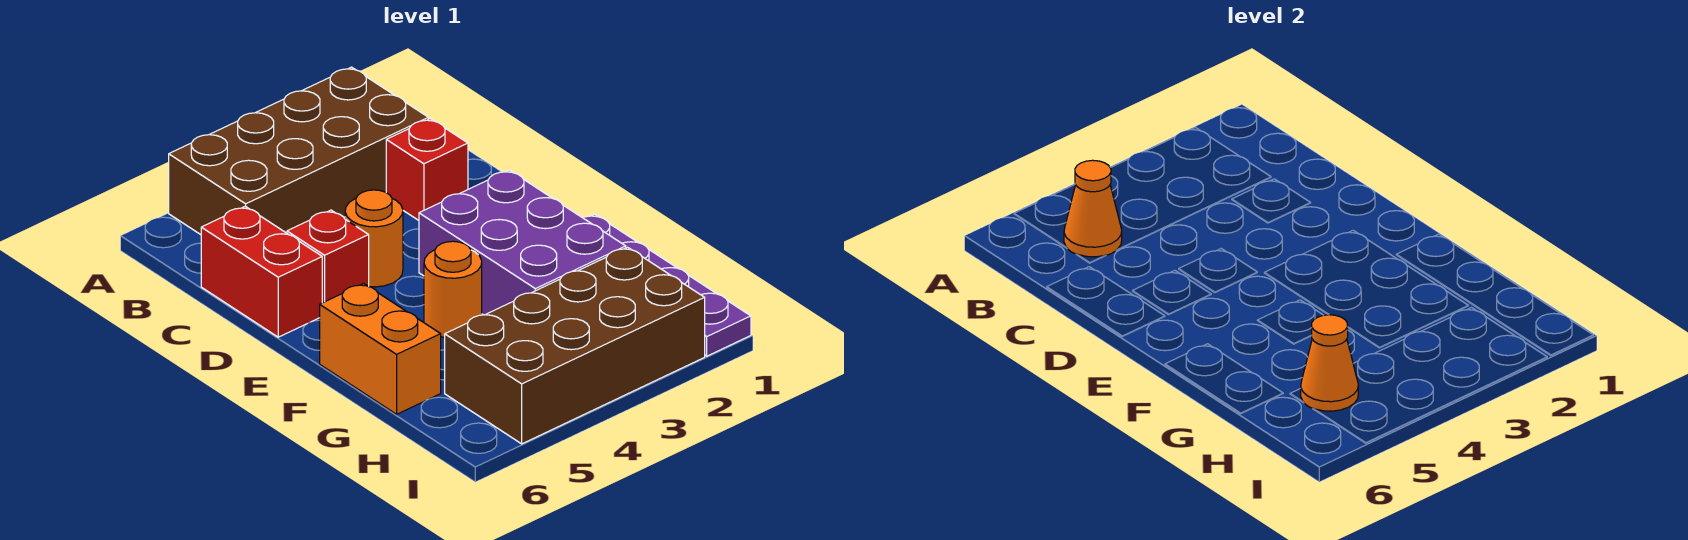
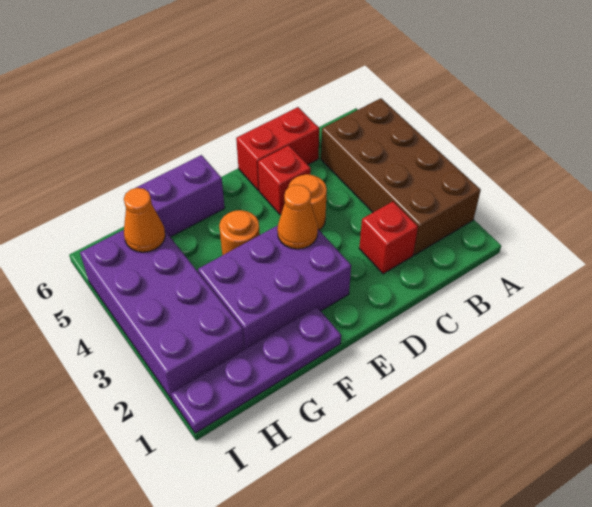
orange cone B5 level 2 -> orange cone E3 level 2
orange brick F6:G6 level 1 -> purple brick F6:G6 level 1
brown brick H2:I5 level 1 -> purple brick H2:I5 level 1

